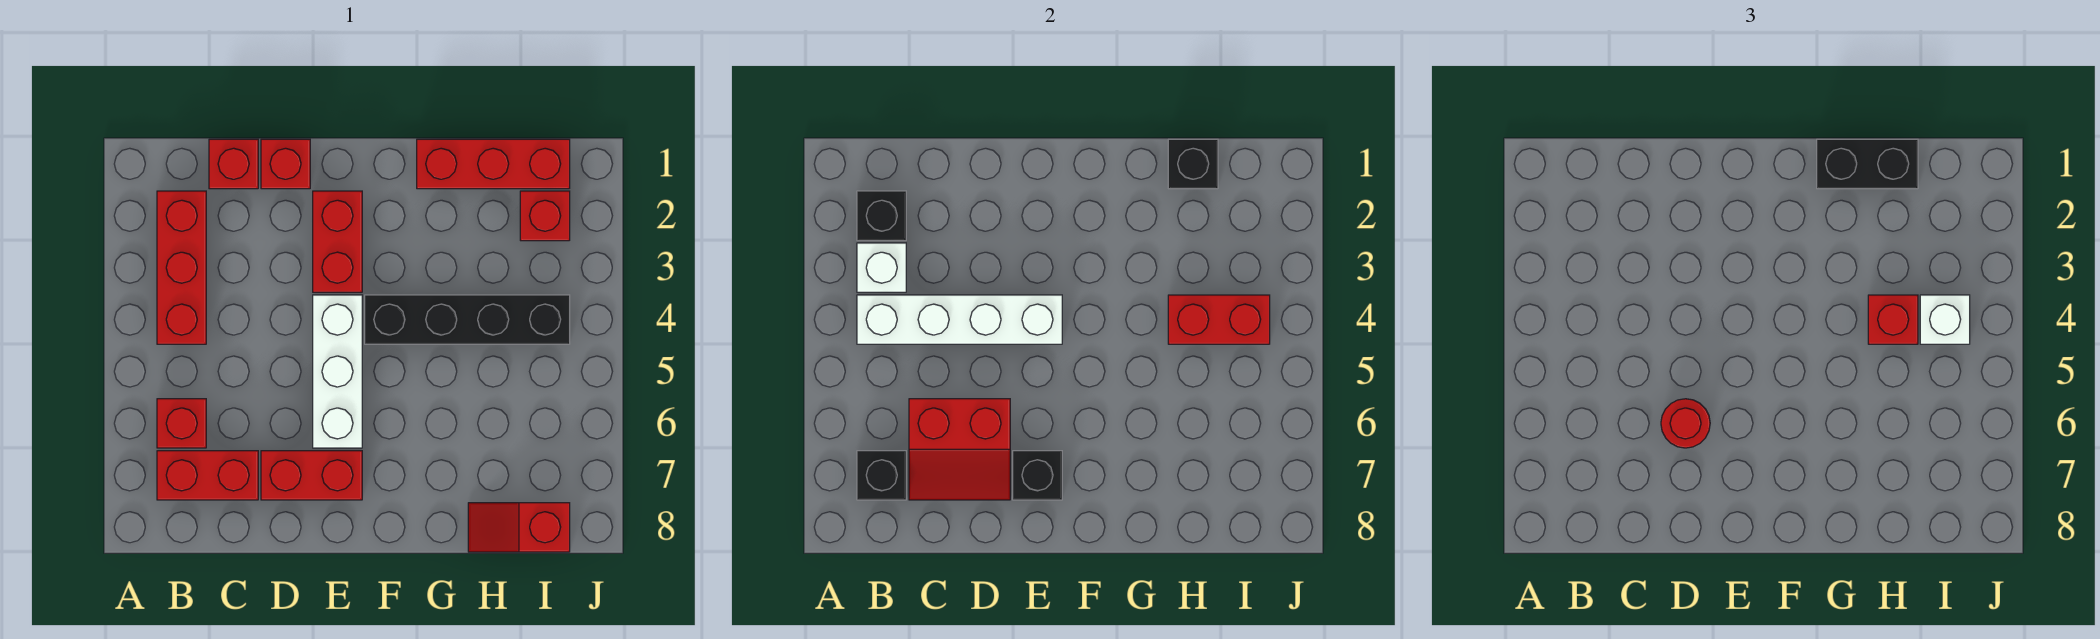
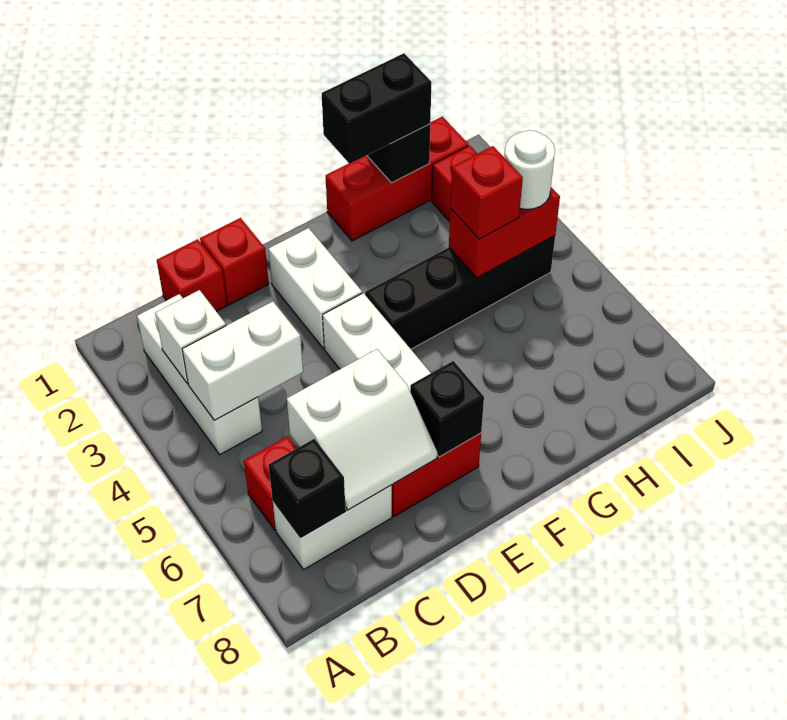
red brick B2:B4 level 1 -> white brick B2:B4 level 1
black brick B2 level 2 -> none
white brick B4:E4 level 2 -> white brick B4:C4 level 2
red brick B7:C7 level 1 -> white brick B7:C7 level 1
red slope C6:D7 level 2 top 6 -> white slope C6:D7 level 2 top 6
red round brick D6 level 3 -> none
red brick E2:E3 level 1 -> white brick E2:E3 level 1
red slope H8:I8 level 1 top I -> none
white brick I4 level 3 -> white round brick I4 level 3

